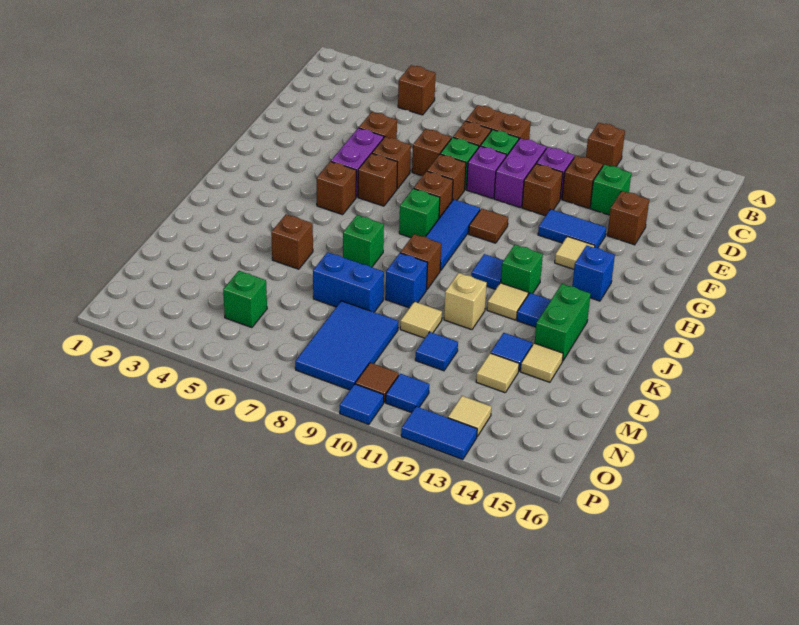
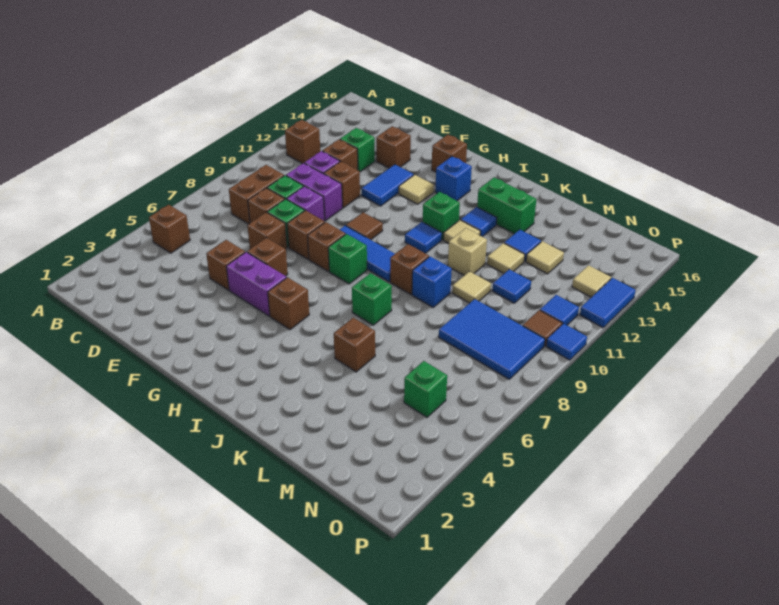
brown brick G6 level 1 -> brown brick G15 level 1
blue brick L7:L8 level 1 -> none
tan tile L14 level 1 -> tan tile L12 level 1

